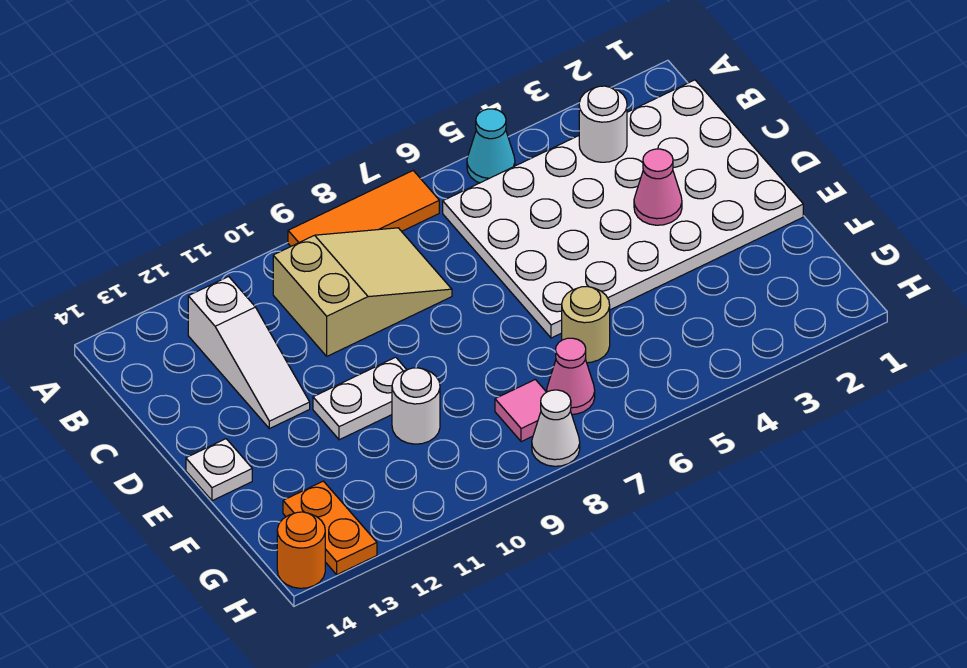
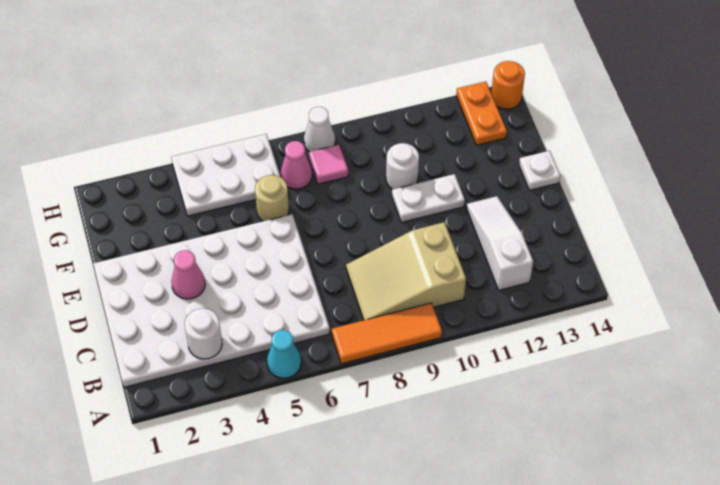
none -> white plate G4:H6 level 1

